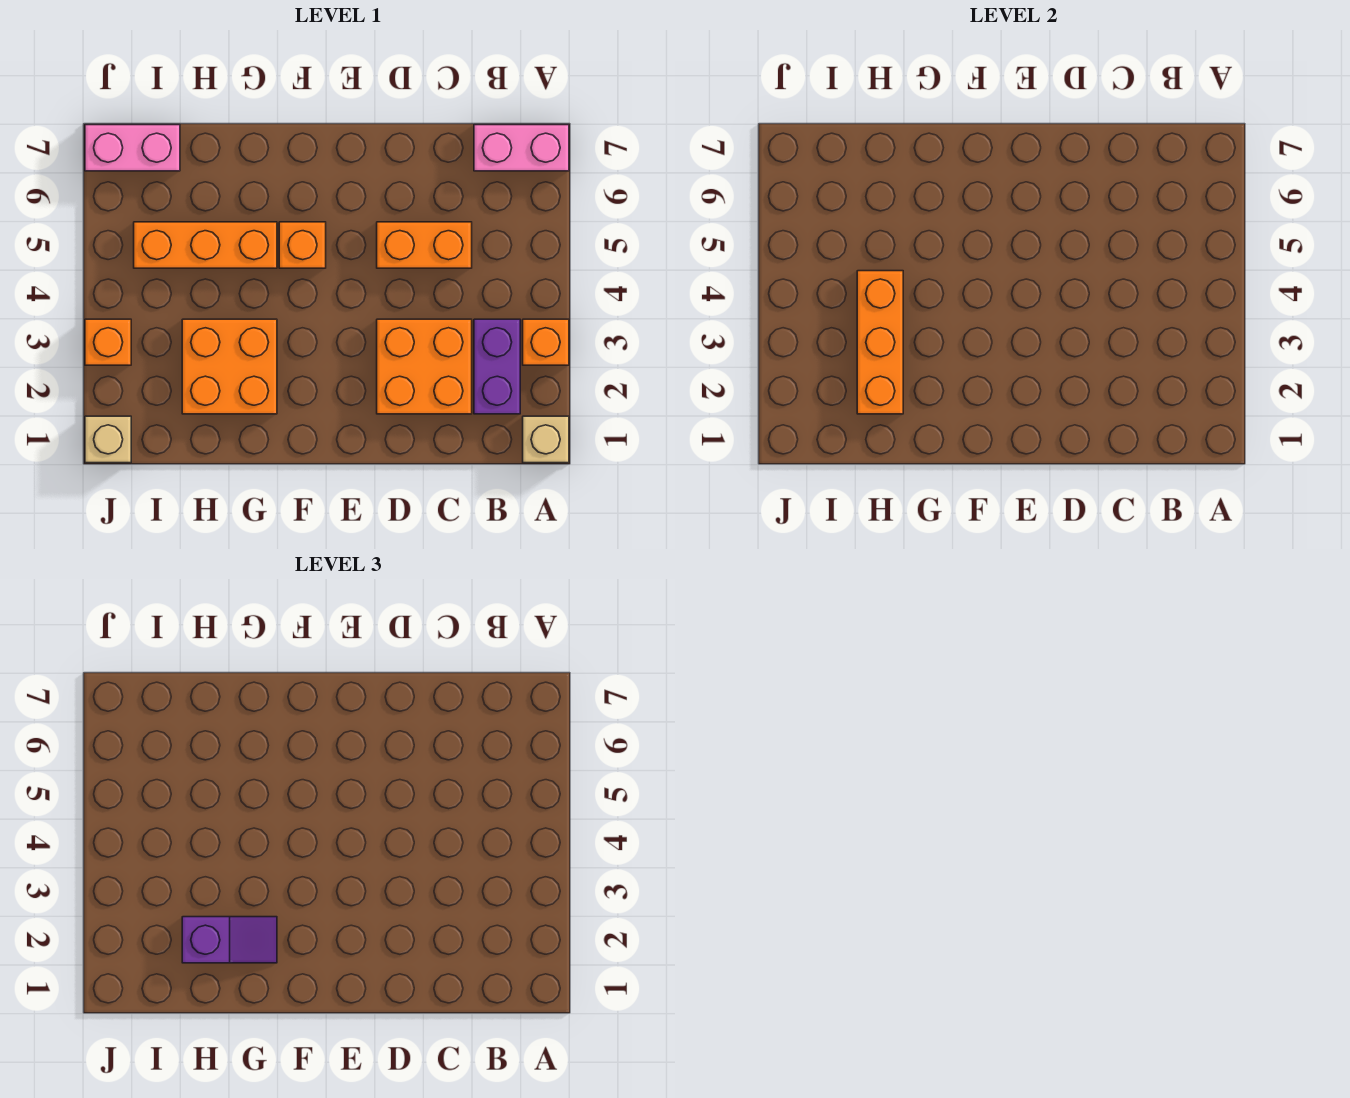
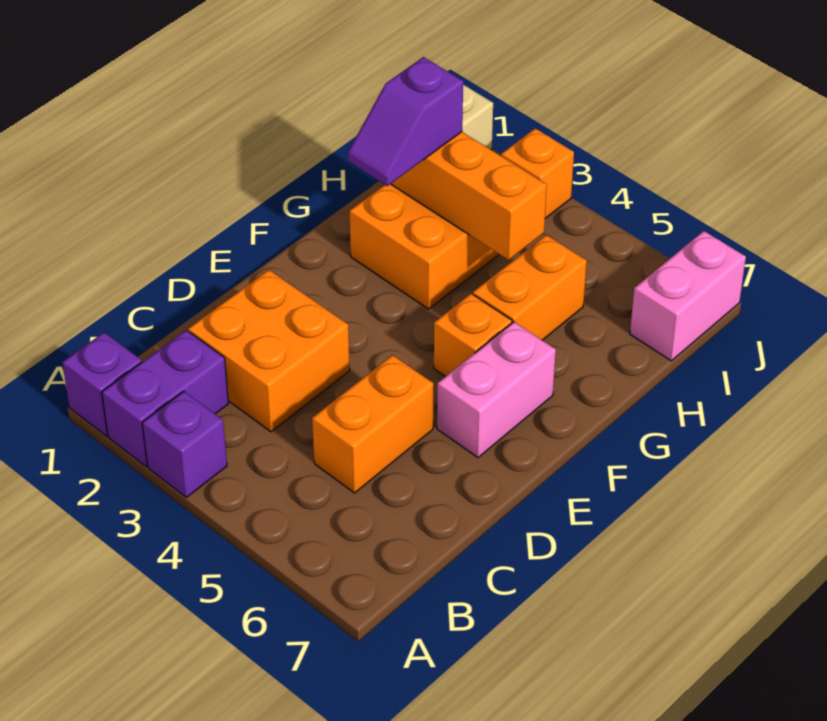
tan brick A1 level 1 -> purple brick A1 level 1
orange brick A3 level 1 -> purple brick A3 level 1
pink brick A7:B7 level 1 -> pink brick E6:F6 level 1
purple brick B2:B3 level 1 -> purple brick A2:B2 level 1
orange brick G5:I5 level 1 -> orange brick G5:H5 level 1

